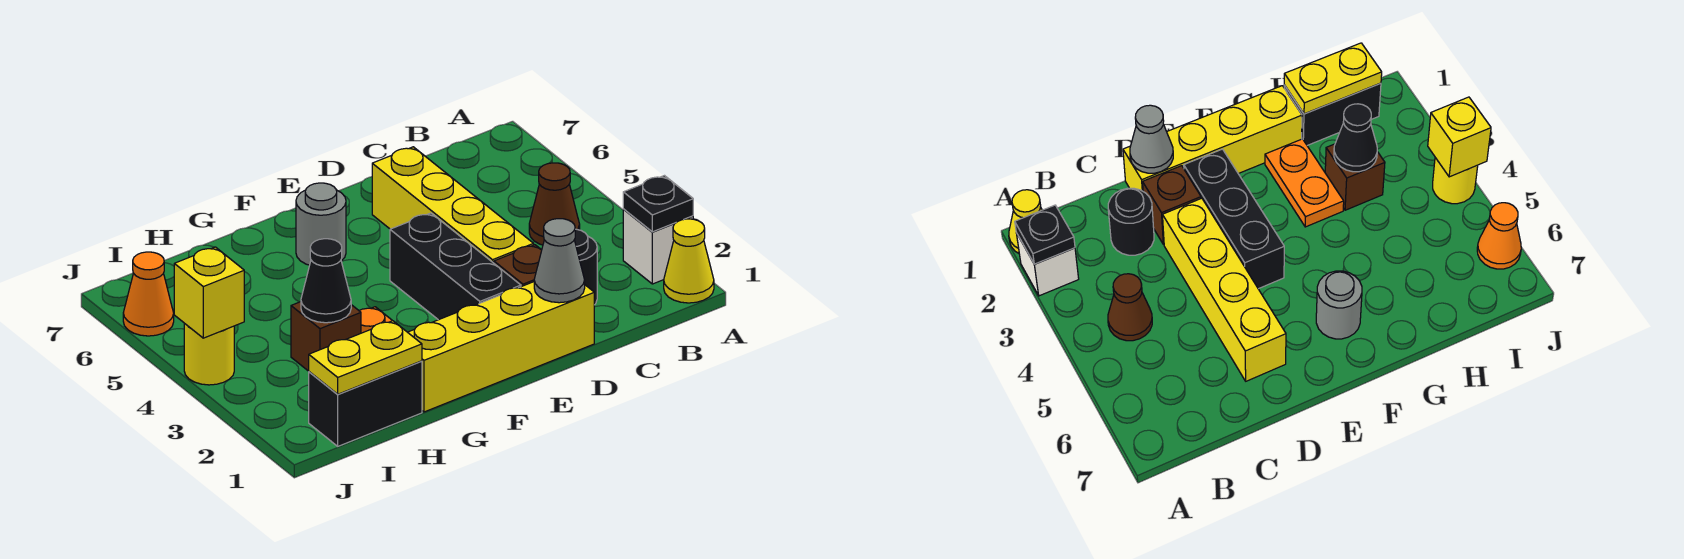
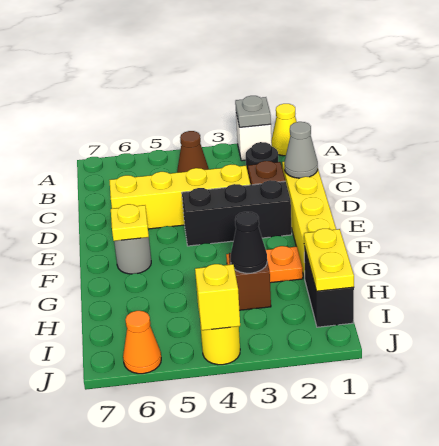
black plate A2 level 2 -> grey plate A2 level 2
none -> yellow plate F6 level 2

